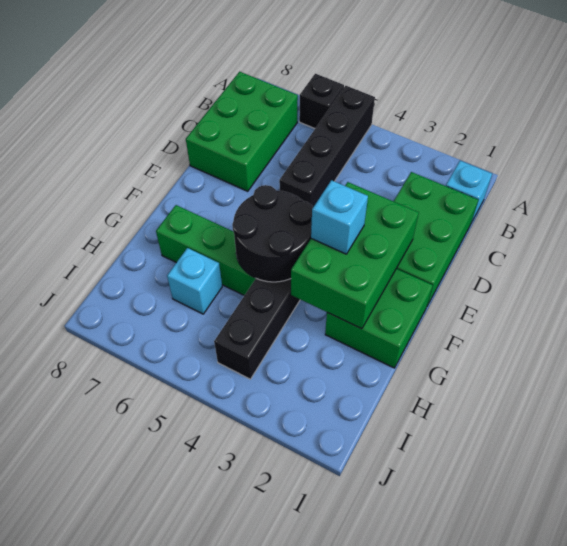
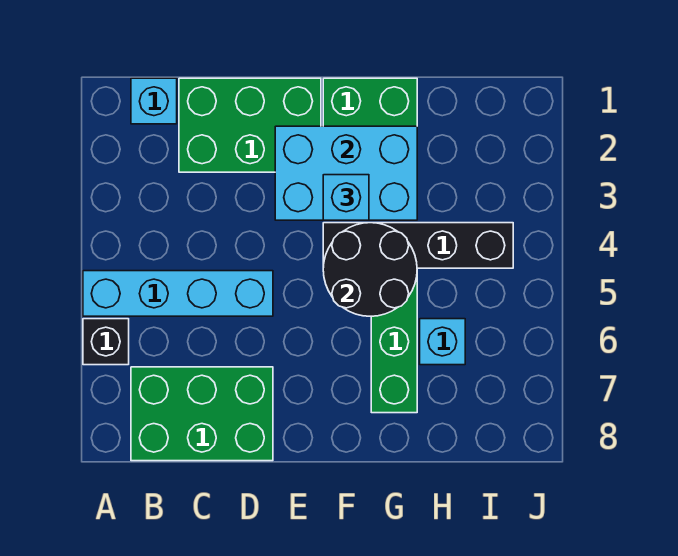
black brick A5:D5 level 1 -> cyan brick A5:D5 level 1
green brick E2:G3 level 2 -> cyan brick E2:G3 level 2

